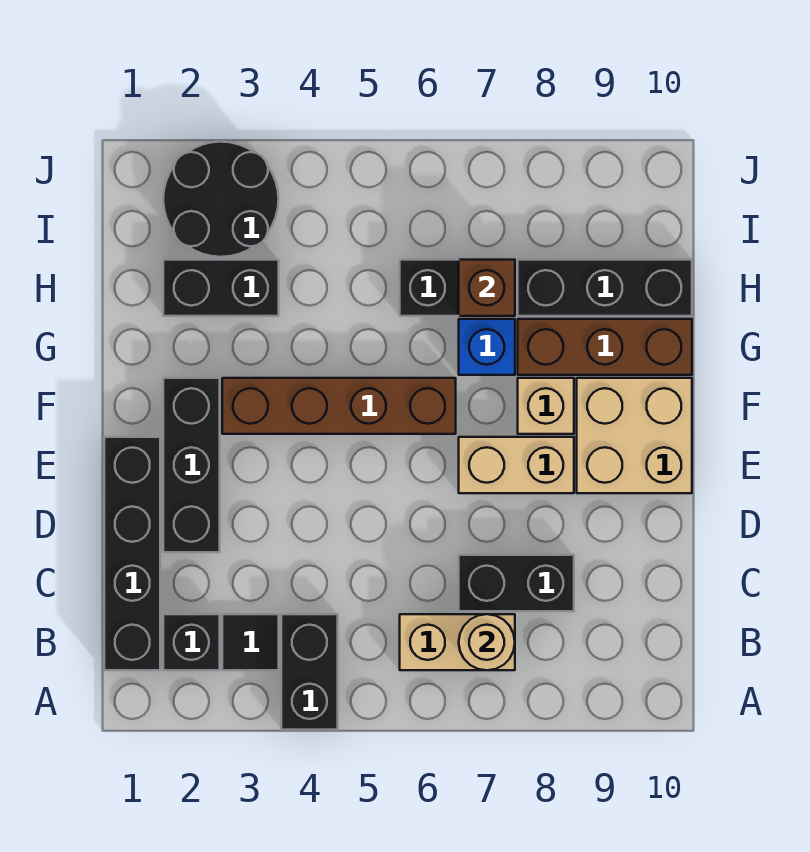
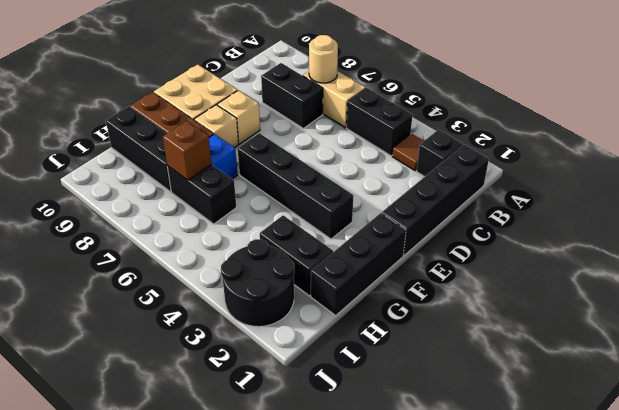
black brick A4:B4 level 1 -> black brick B4:B5 level 1
black tile B3 level 1 -> brown tile B3 level 1
black brick D2:F2 level 1 -> black brick F1:H1 level 1
tan brick E7:E8 level 1 -> tan brick E8 level 1
brown brick F3:F6 level 1 -> black brick F3:F6 level 1

